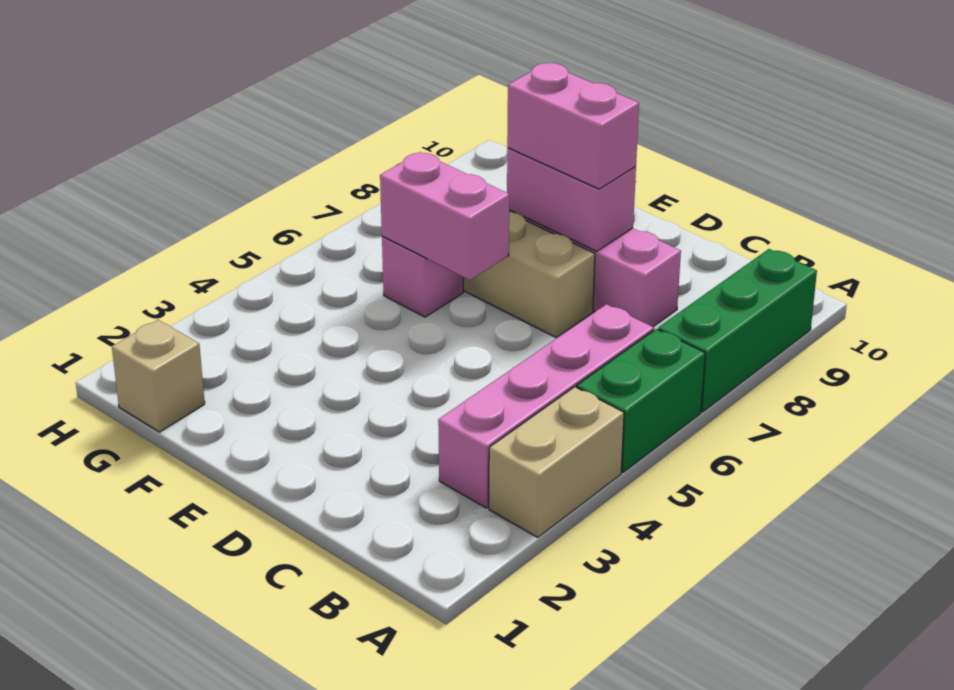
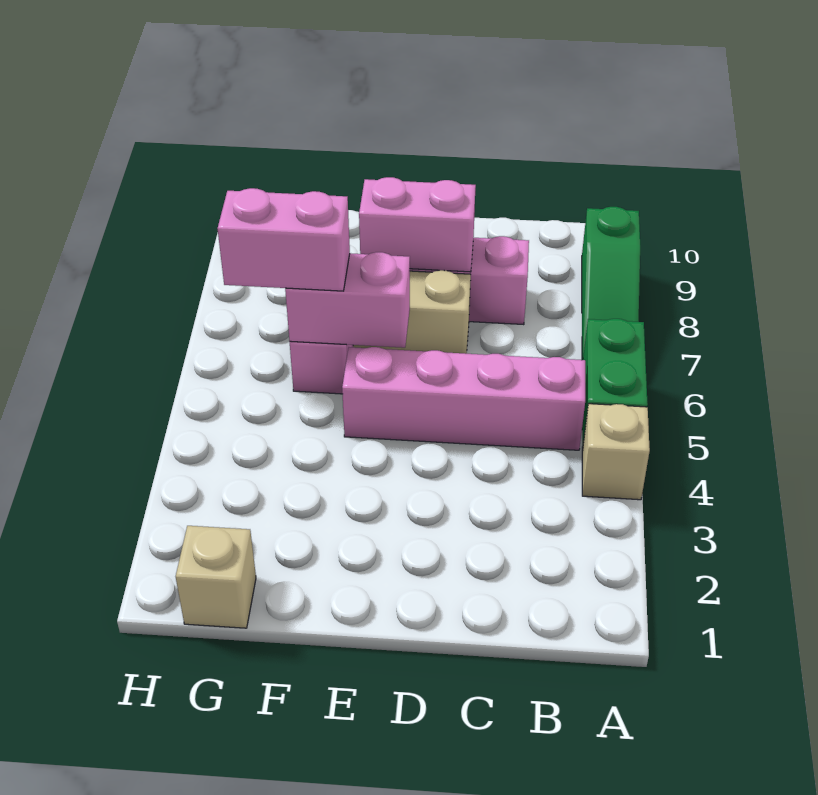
tan brick A3:A4 level 1 -> tan brick A4 level 1
green brick A7:A9 level 1 -> green slope A7:A9 level 1 top 9
pink brick B3:B6 level 1 -> pink brick B5:E5 level 1
pink brick D8:E8 level 3 -> pink brick F6:G6 level 3

